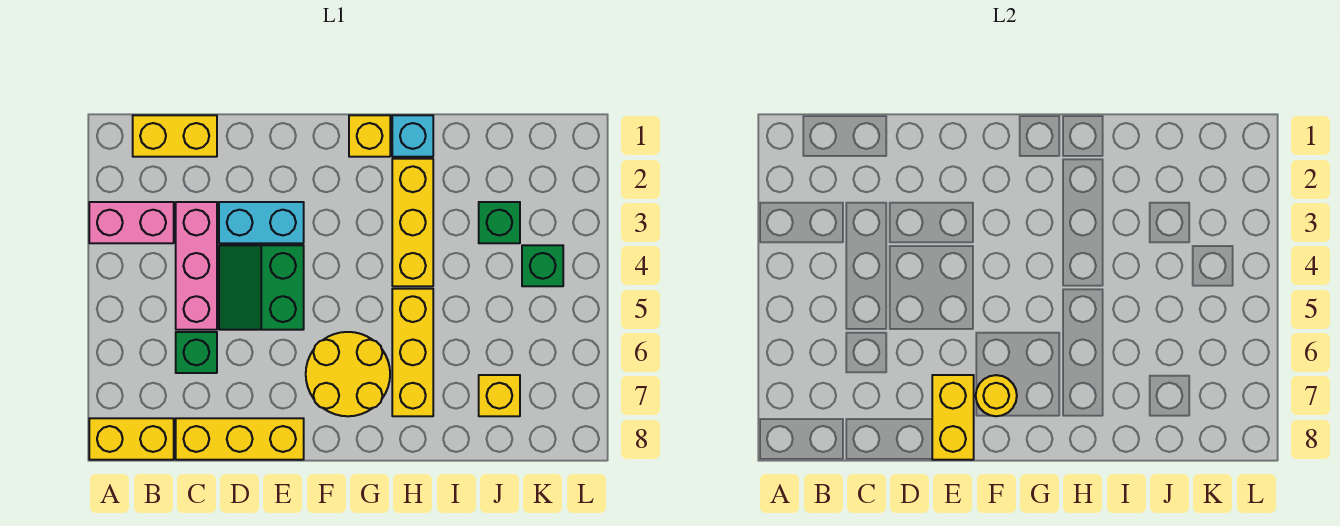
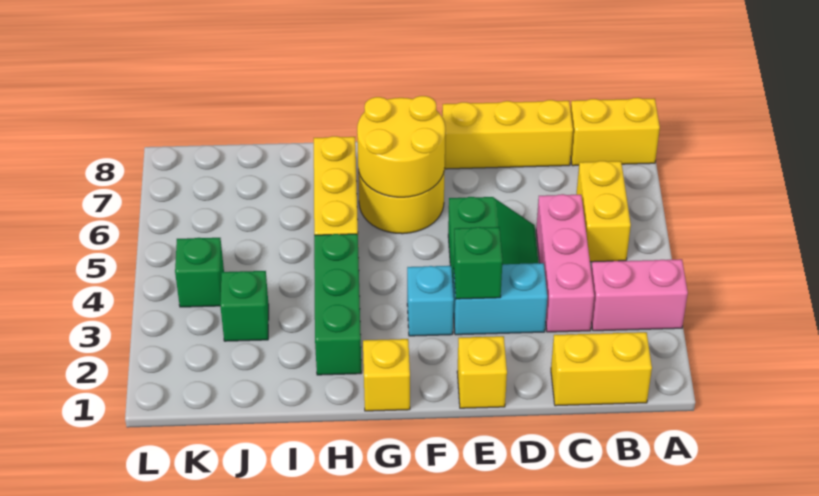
green brick C6 level 1 -> green brick E3 level 2
yellow brick E7:E8 level 2 -> yellow brick B5:B6 level 1
yellow round brick F7 level 2 -> yellow round brick F6:G7 level 2
cyan brick H1 level 1 -> cyan brick F3 level 1
yellow brick H2:H4 level 1 -> green brick H2:H4 level 1
yellow brick J7 level 1 -> yellow brick E1 level 1

